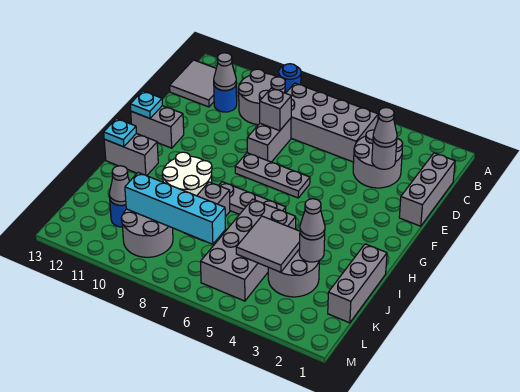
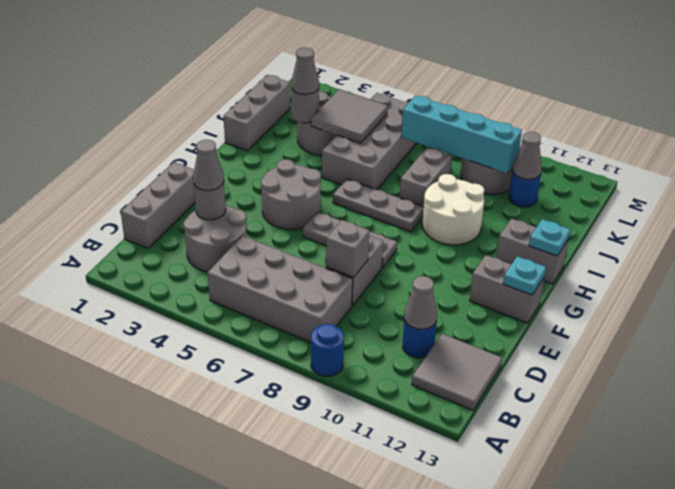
grey round brick B9:C10 level 1 -> grey round brick F4:G5 level 1

